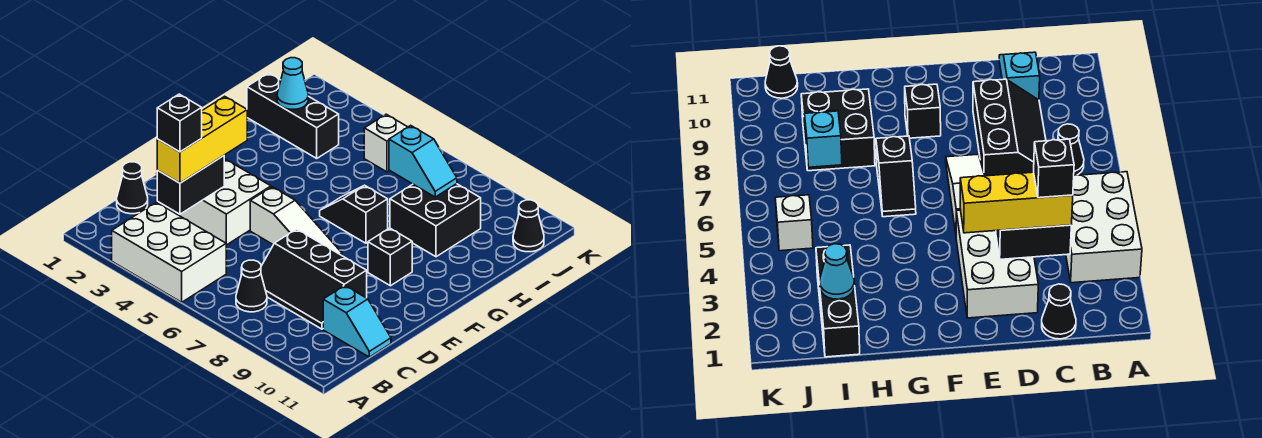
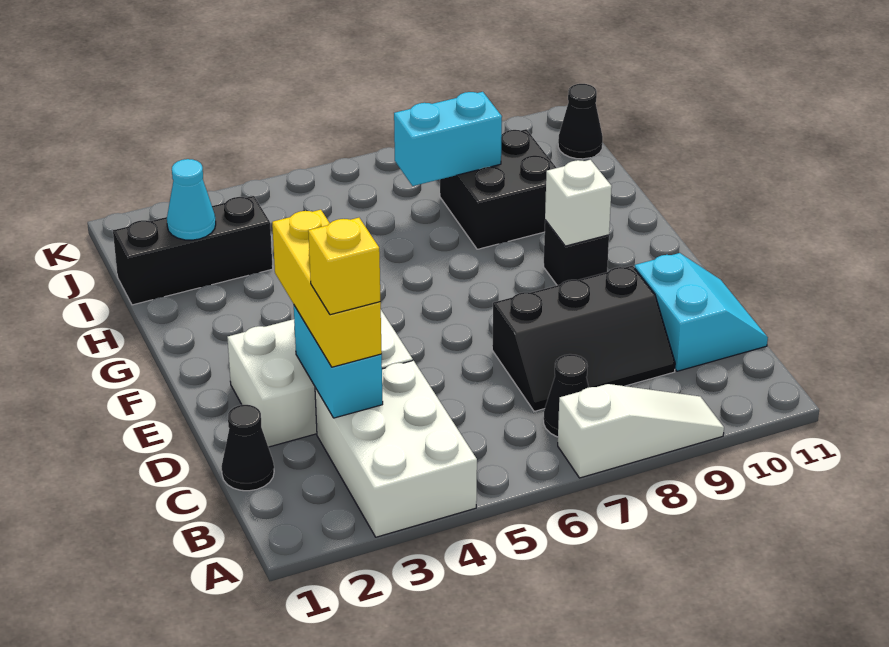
white brick A3:B5 level 1 -> white brick A3:C4 level 1
black brick C3:D3 level 2 -> cyan brick C3:D3 level 2
black brick C3 level 4 -> yellow brick C3 level 4
cyan slope C10:C11 level 1 top 10 -> cyan slope C10:D11 level 1 top 10
white slope E5:E7 level 1 top 5 -> white slope A7:A9 level 1 top 7
black slope G6:G7 level 1 top 7 -> none
cyan slope I7:I8 level 2 top 7 -> cyan brick I7:I8 level 2
white brick J5 level 1 -> white brick F9 level 2

